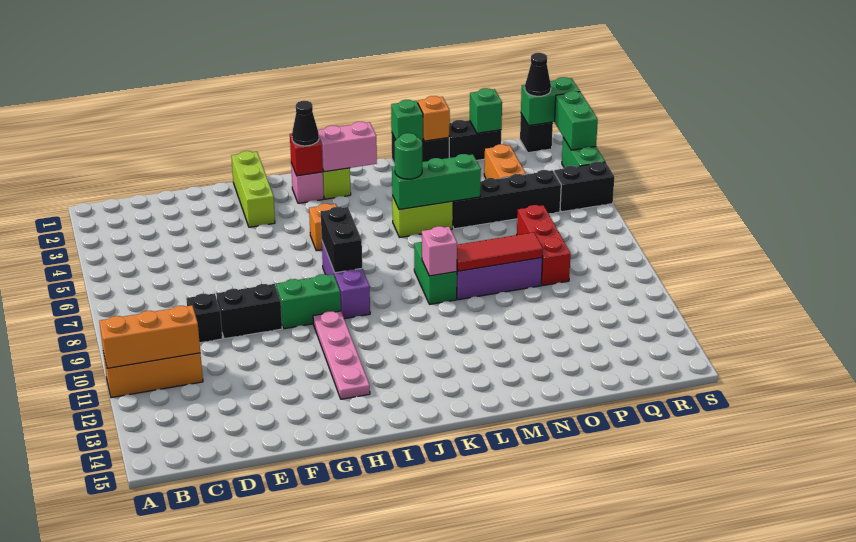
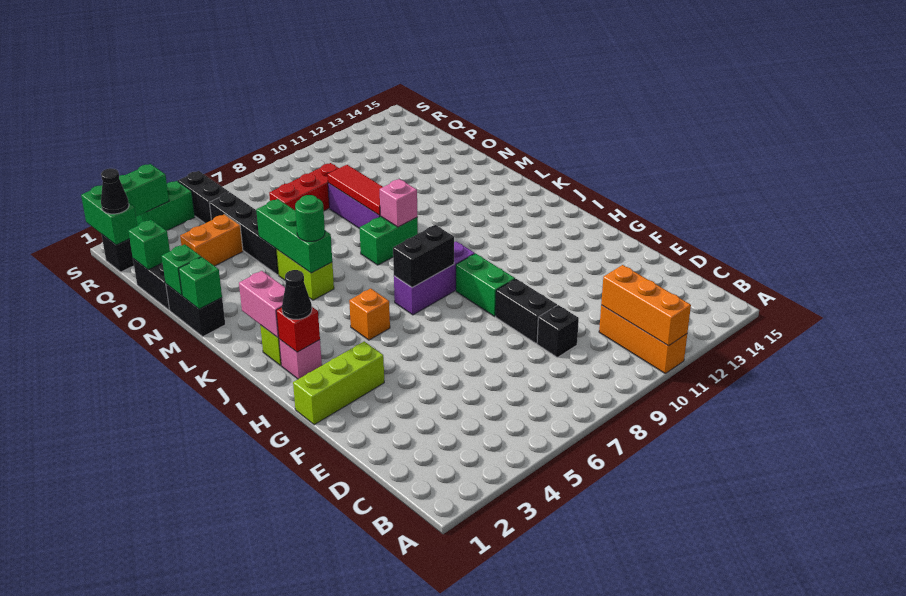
pink plate H10:H13 level 1 -> none
orange brick N1 level 2 -> green brick N1 level 2

